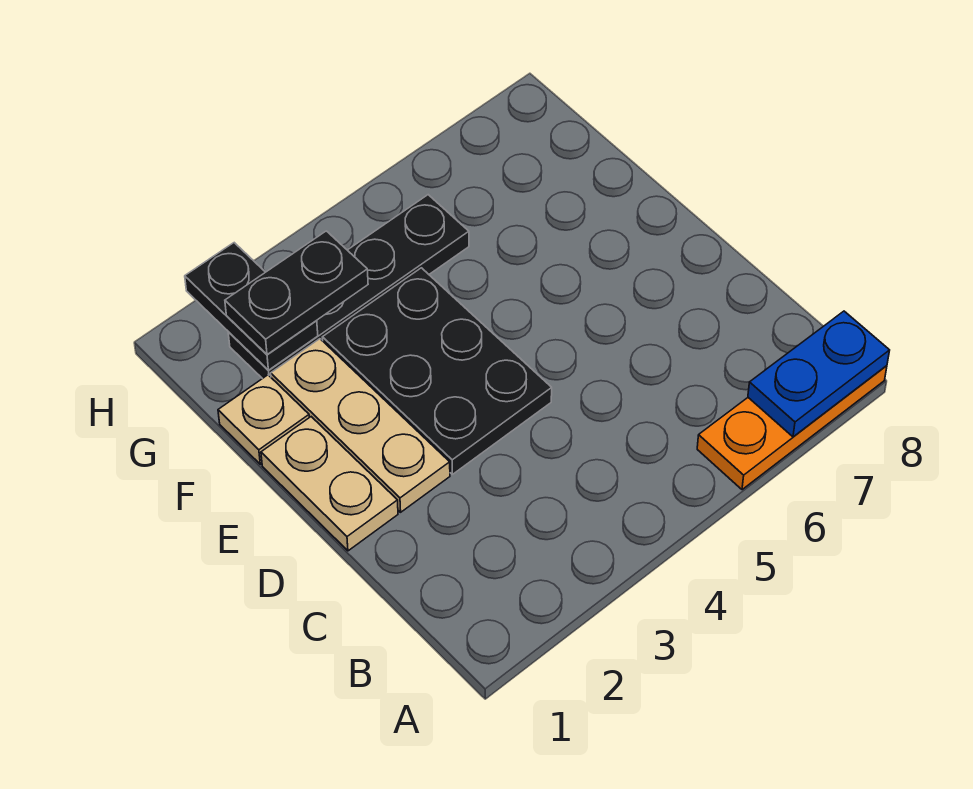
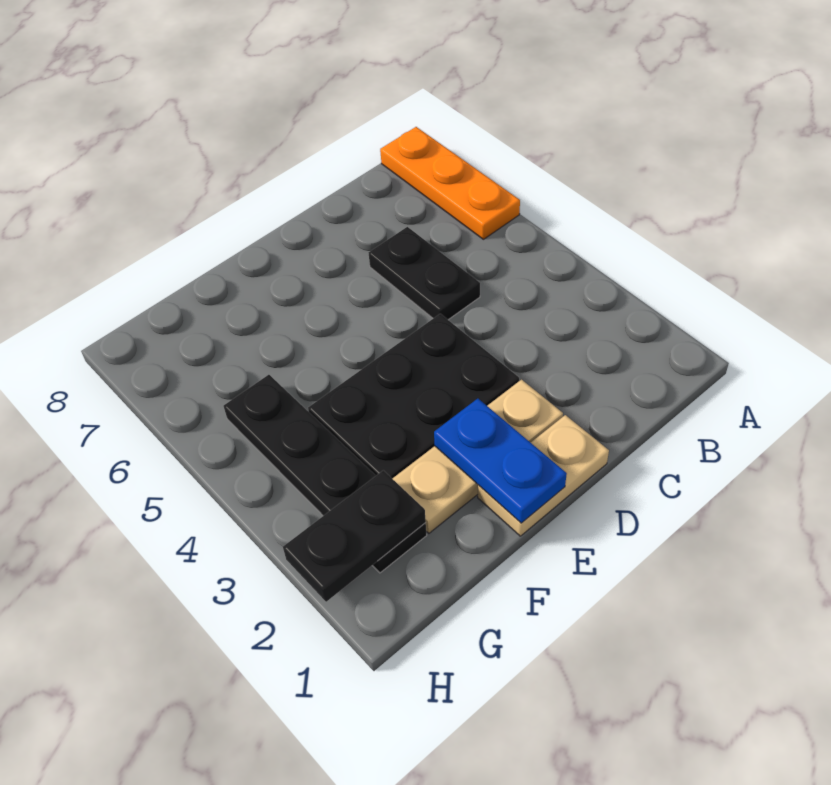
blue plate A7:A8 level 2 -> blue plate E1:E2 level 2
tan plate F1 level 1 -> none
black plate G2:G3 level 3 -> black plate C5:C6 level 1

